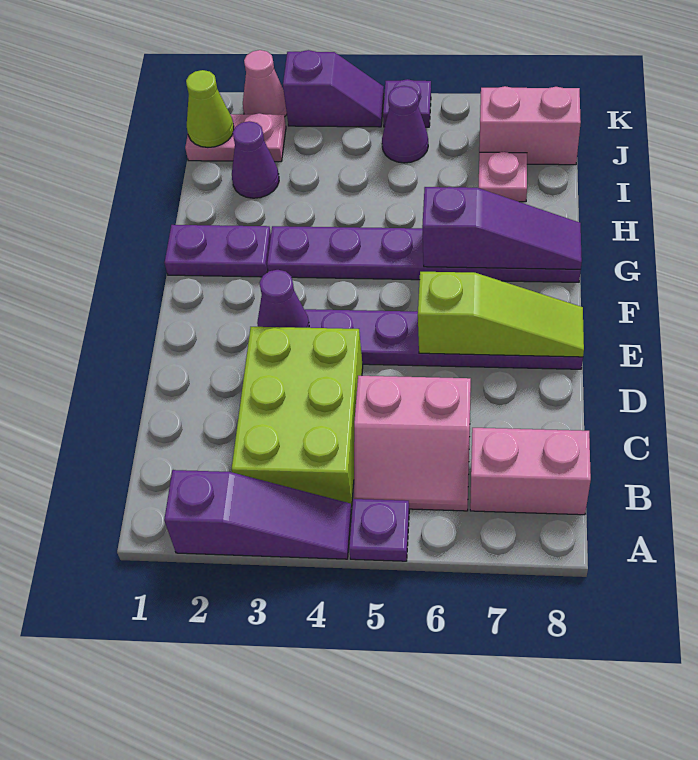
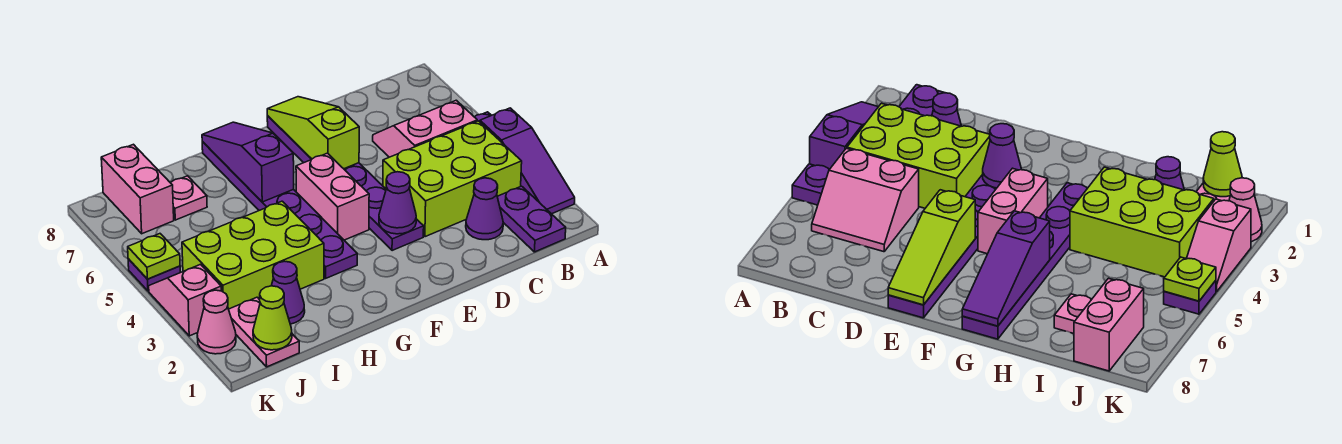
purple slope A2:A4 level 1 top 2 -> purple slope A2:A4 level 1 top 4
pink slope B5:C6 level 1 top C -> pink slope B5:C6 level 1 top 5
pink brick B7:B8 level 1 -> pink brick F4:F5 level 1
purple plate G1:G2 level 1 -> purple plate B1:B2 level 1
none -> lime brick H3:J4 level 1
purple cone J5 level 1 -> purple cone C2 level 1
purple slope K3:K4 level 1 top 3 -> pink slope K3:K4 level 1 top 3
none -> lime plate K5 level 2

